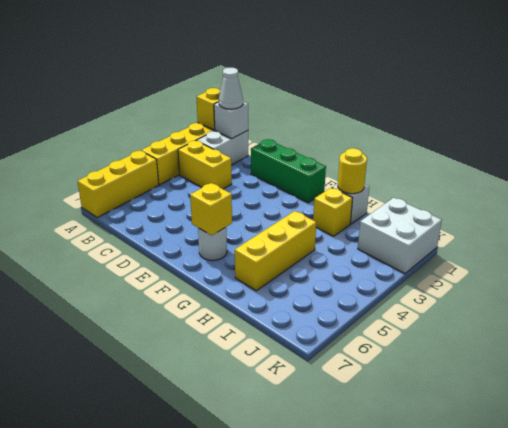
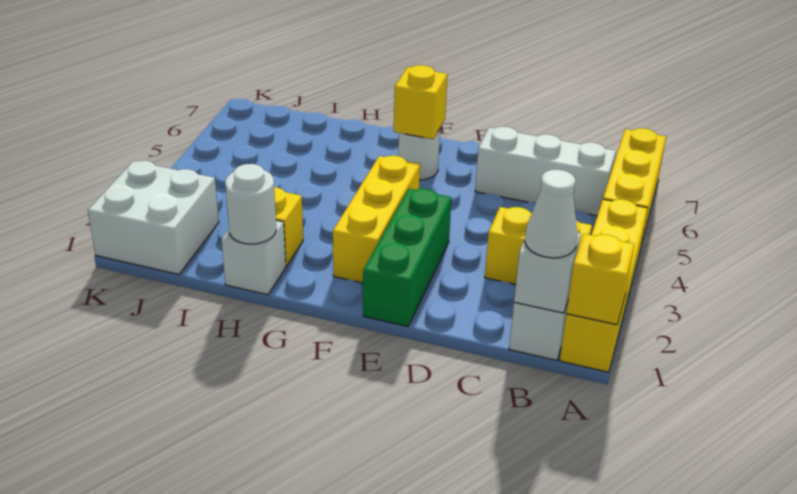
none -> white brick B6:D6 level 1
green brick D1:F1 level 1 -> green brick E1:E3 level 1
yellow round brick H1 level 2 -> white round brick H1 level 2
yellow brick H4:H6 level 1 -> yellow brick F2:F4 level 1

